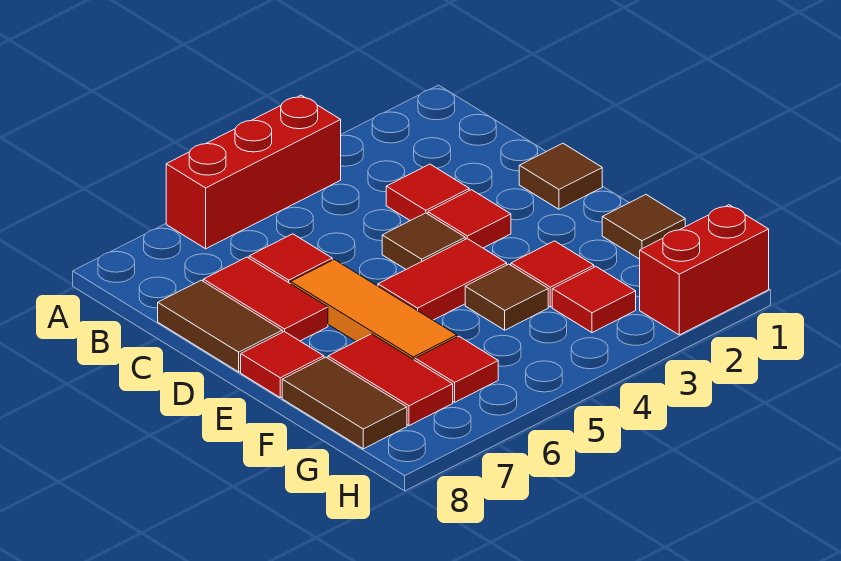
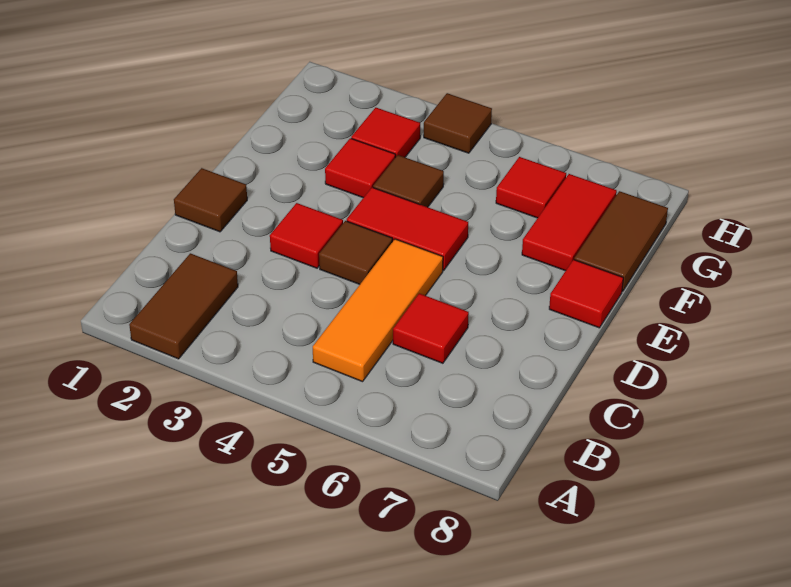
red brick A4:A6 level 1 -> none
red tile C3 level 1 -> none
red tile C7:D7 level 1 -> none
brown tile C8:D8 level 1 -> brown tile A2:B2 level 1
orange tile D6:F6 level 1 -> orange tile B5:D5 level 1
brown tile F1 level 1 -> brown tile H4 level 1
red brick H1:H2 level 1 -> none

